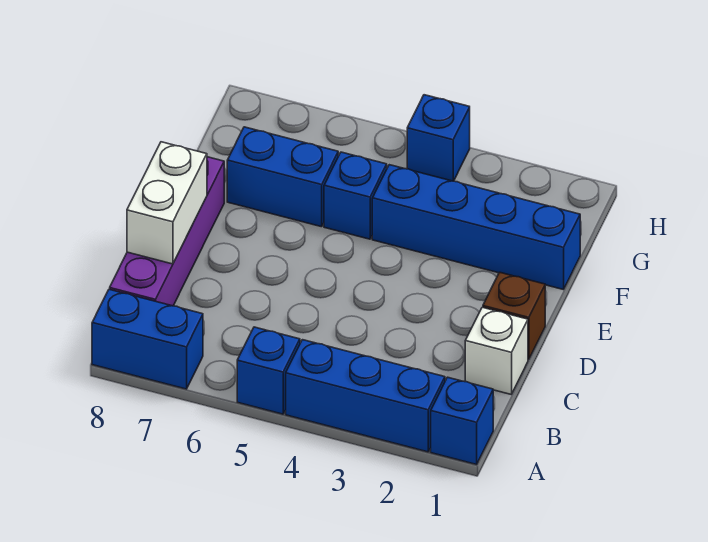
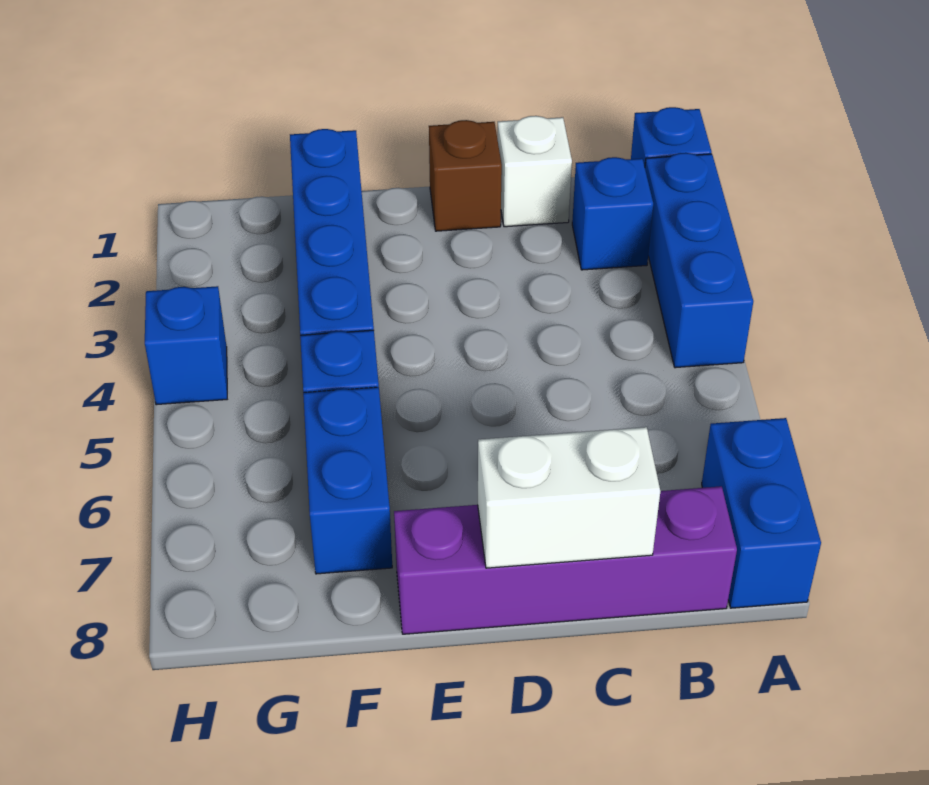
blue brick A5 level 1 -> blue brick B2 level 1

